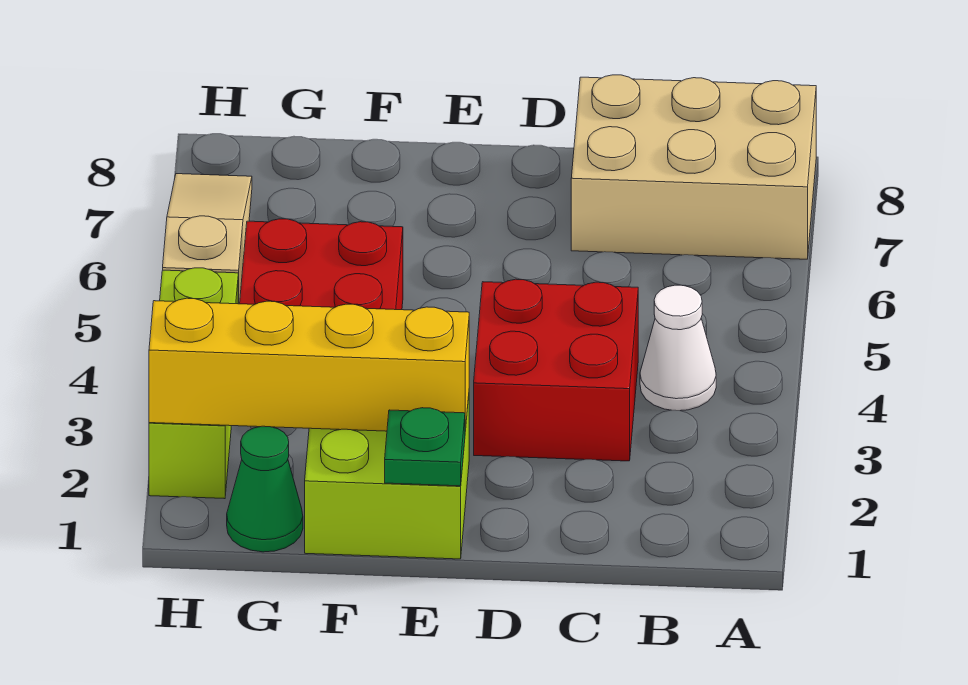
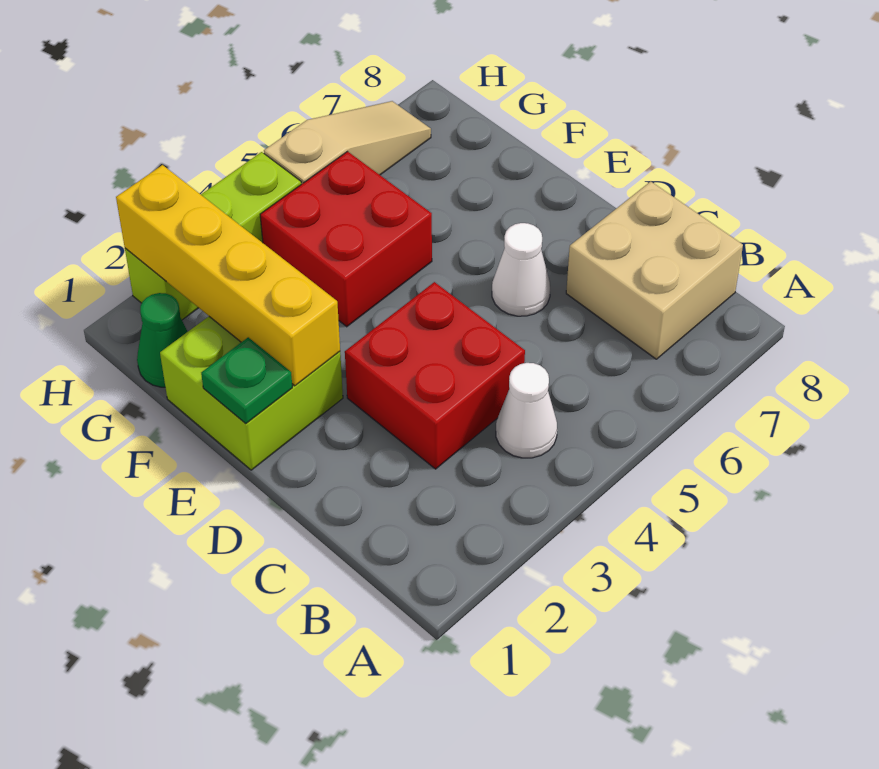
tan brick A7:C8 level 1 -> tan brick B7:C8 level 1
none -> white cone D6 level 1

